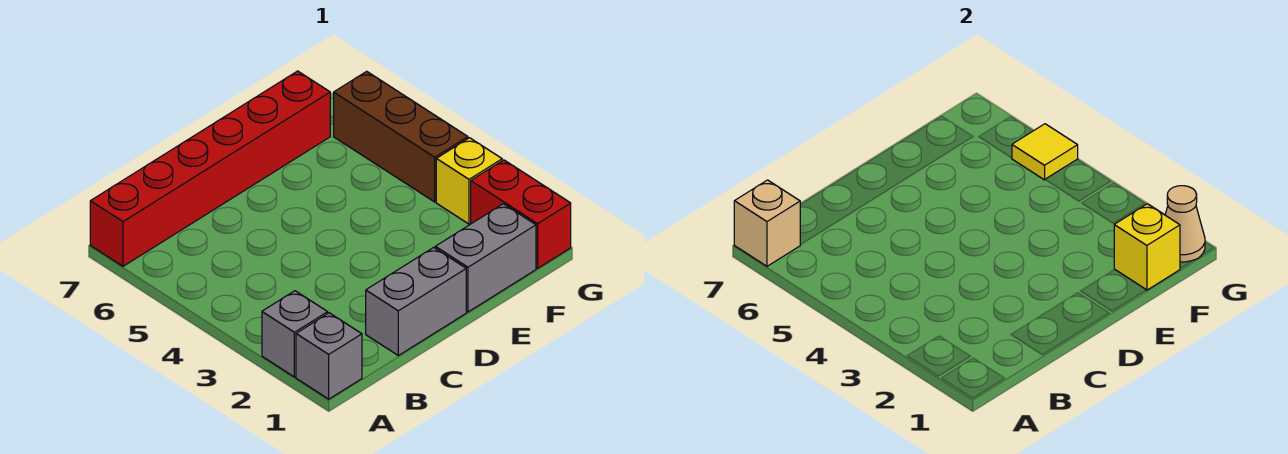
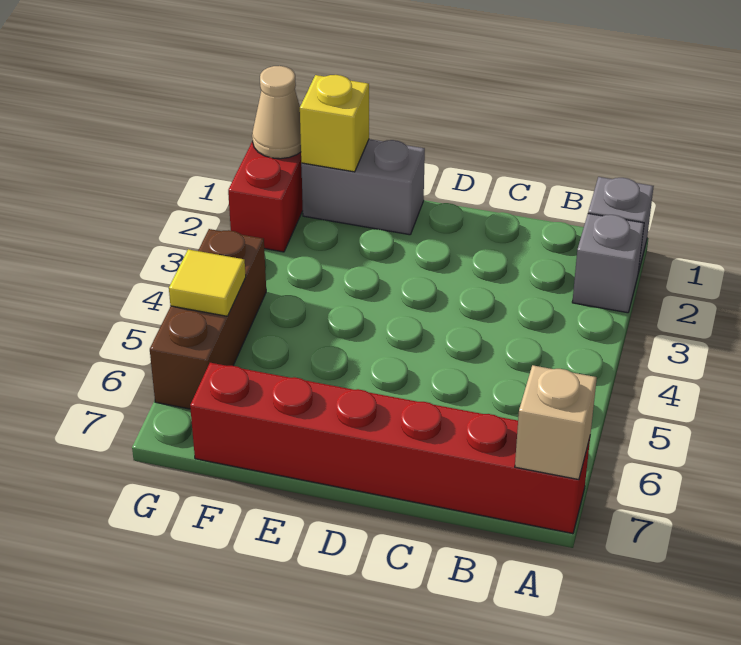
grey brick C1:D1 level 1 -> none
yellow brick G3 level 1 -> none

